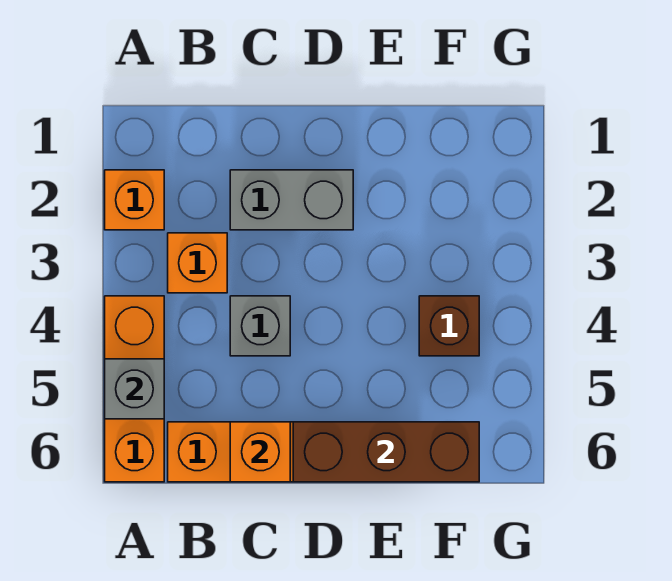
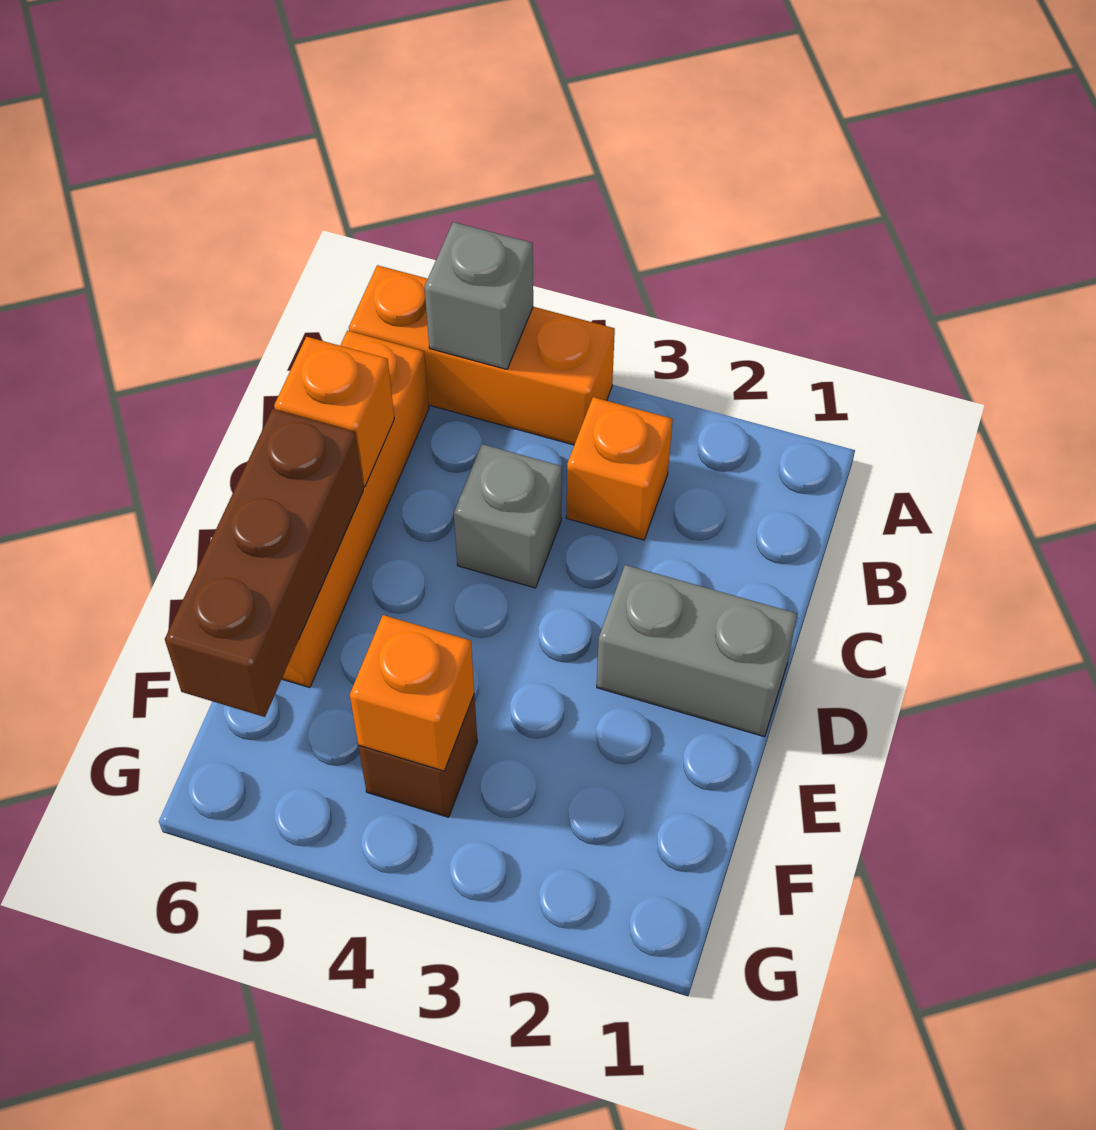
orange brick A2 level 1 -> orange brick F4 level 2
grey brick C2:D2 level 1 -> grey brick D1:D2 level 1

